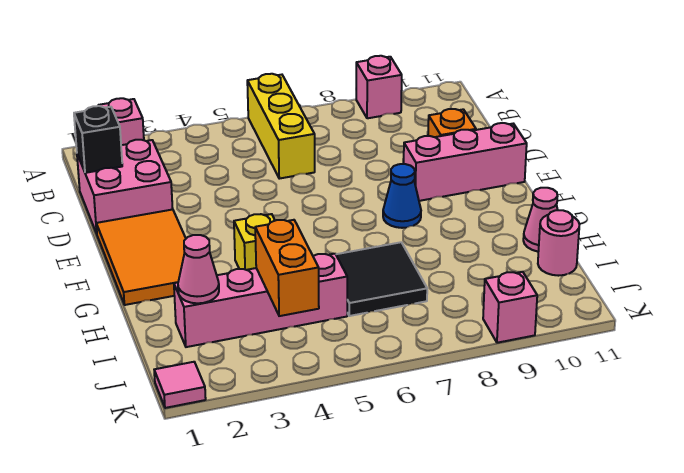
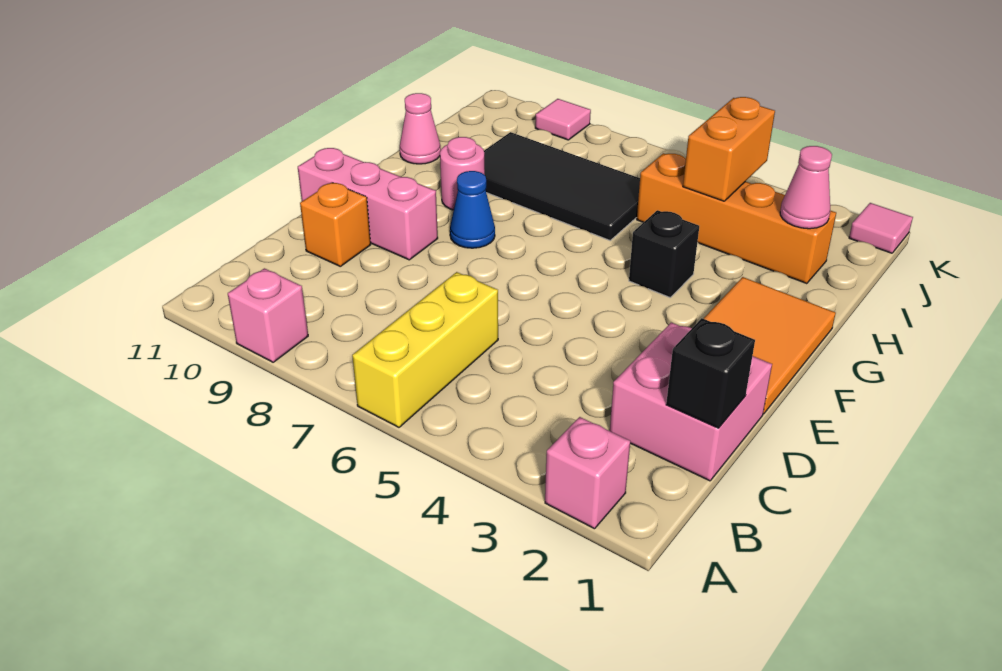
yellow brick G4 level 1 -> black brick G4 level 1
black tile H6:I7 level 1 -> black tile H6:I9 level 1
pink brick I2:I5 level 1 -> orange brick I2:I5 level 1
pink round brick I11 level 1 -> pink round brick G9 level 1
pink brick K9 level 1 -> pink tile K9 level 1

